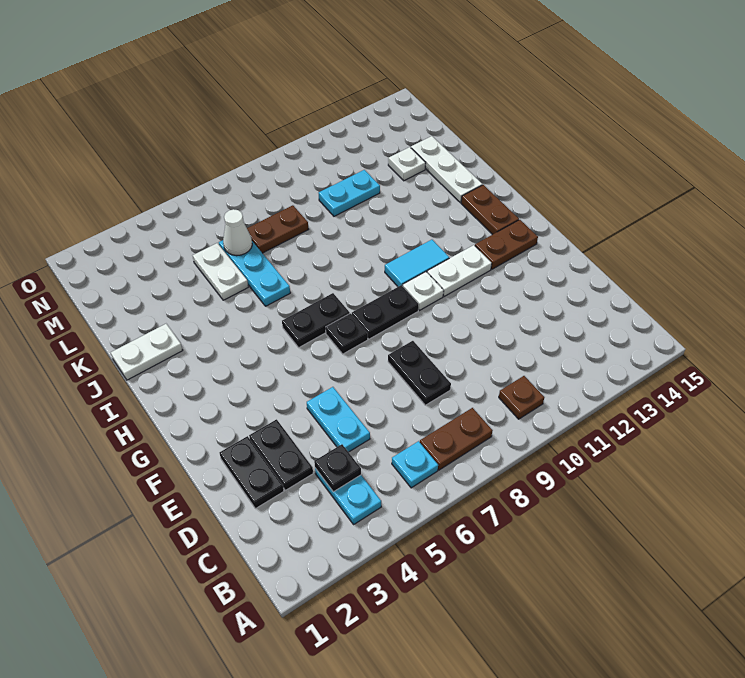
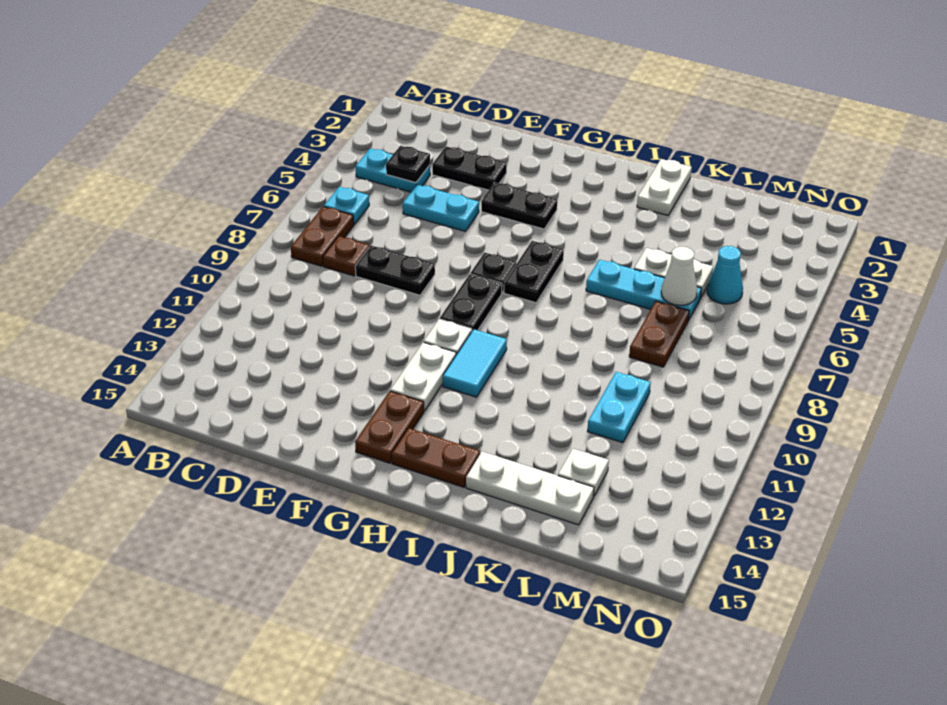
brown plate B10 level 1 -> brown plate C8 level 1
black plate D2:E2 level 1 -> black plate F4:G4 level 1
none -> cyan cone M5 level 1

